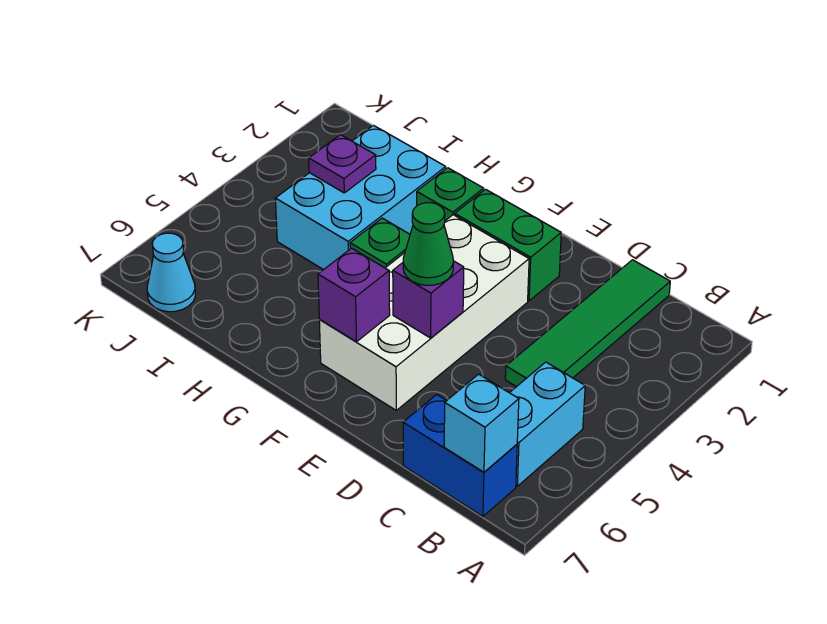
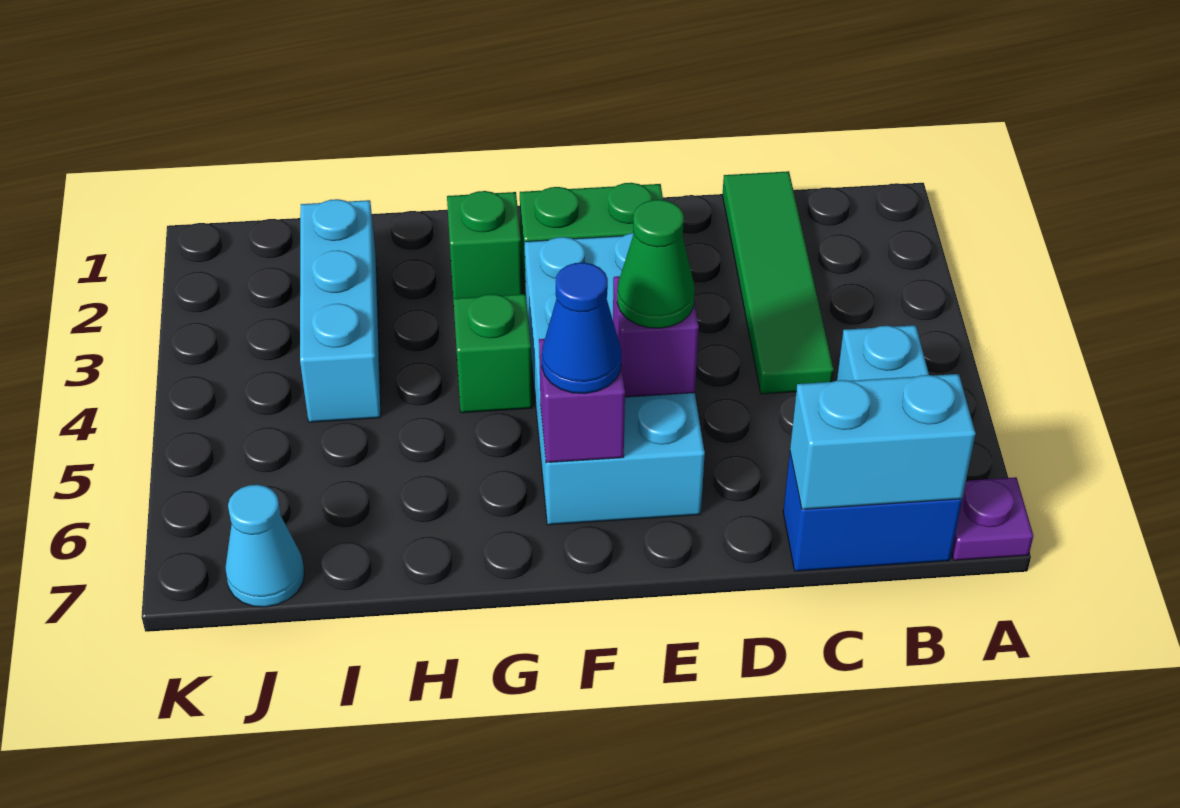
cyan brick B7 level 2 -> cyan brick B7:C7 level 2
white brick E3:F6 level 1 -> cyan brick E3:F6 level 1
none -> blue cone F6 level 3
cyan brick H2:I4 level 1 -> cyan brick I2:I4 level 1
purple plate I3 level 2 -> purple plate A7 level 1

